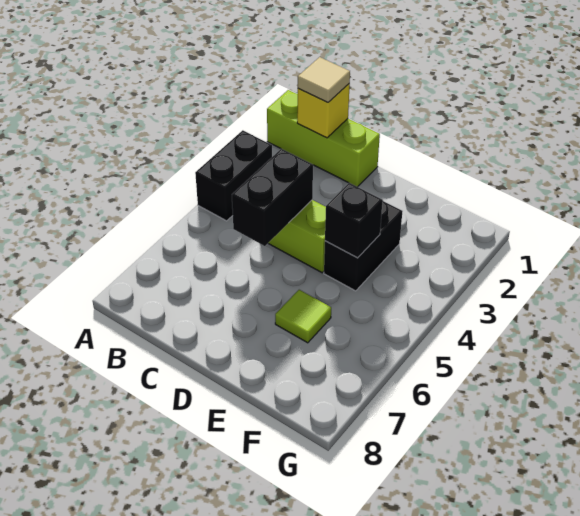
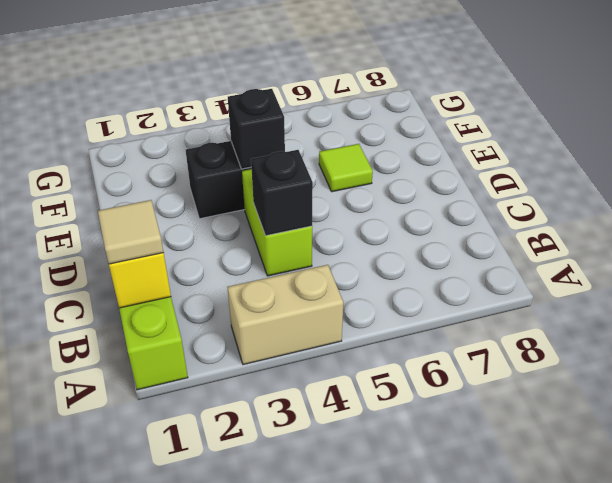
black brick A3:A4 level 1 -> tan brick A3:A4 level 1
black brick C4:C5 level 2 -> black brick C4 level 2

